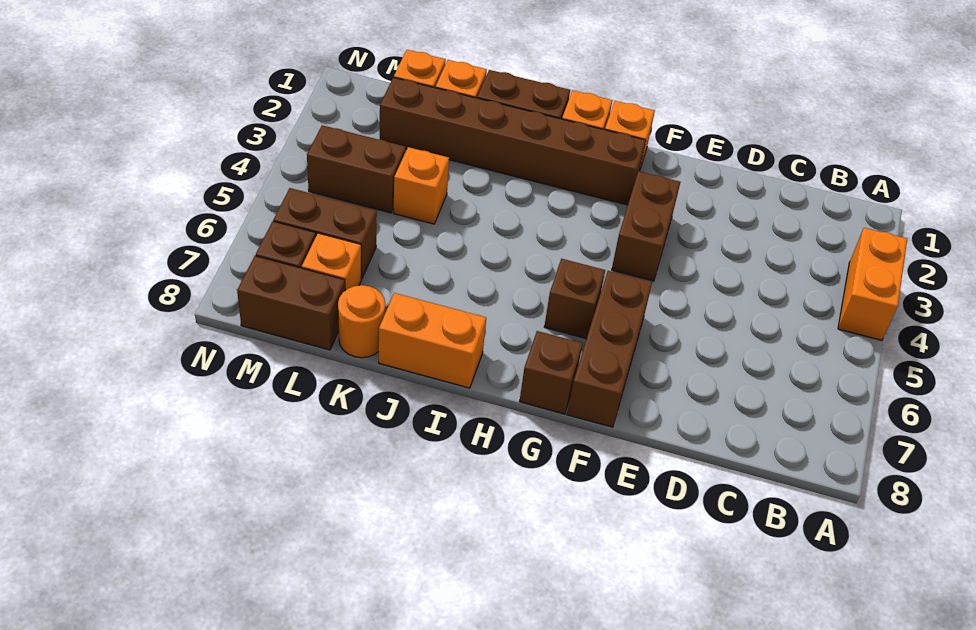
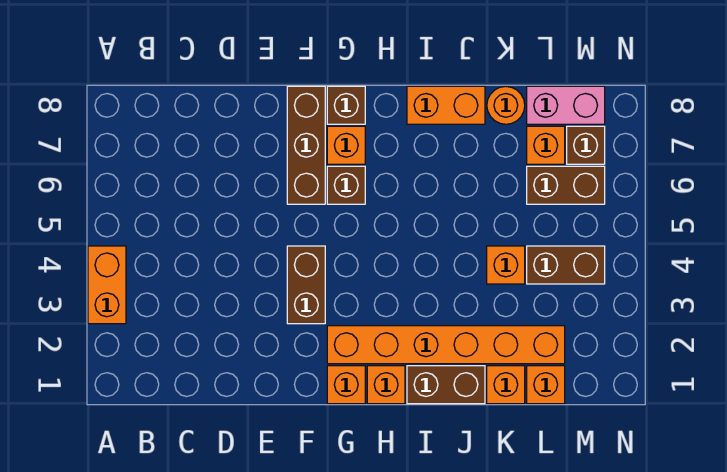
brown brick G2:L2 level 1 -> orange brick G2:L2 level 1
none -> orange brick G7 level 1
brown brick L8:M8 level 1 -> pink brick L8:M8 level 1

